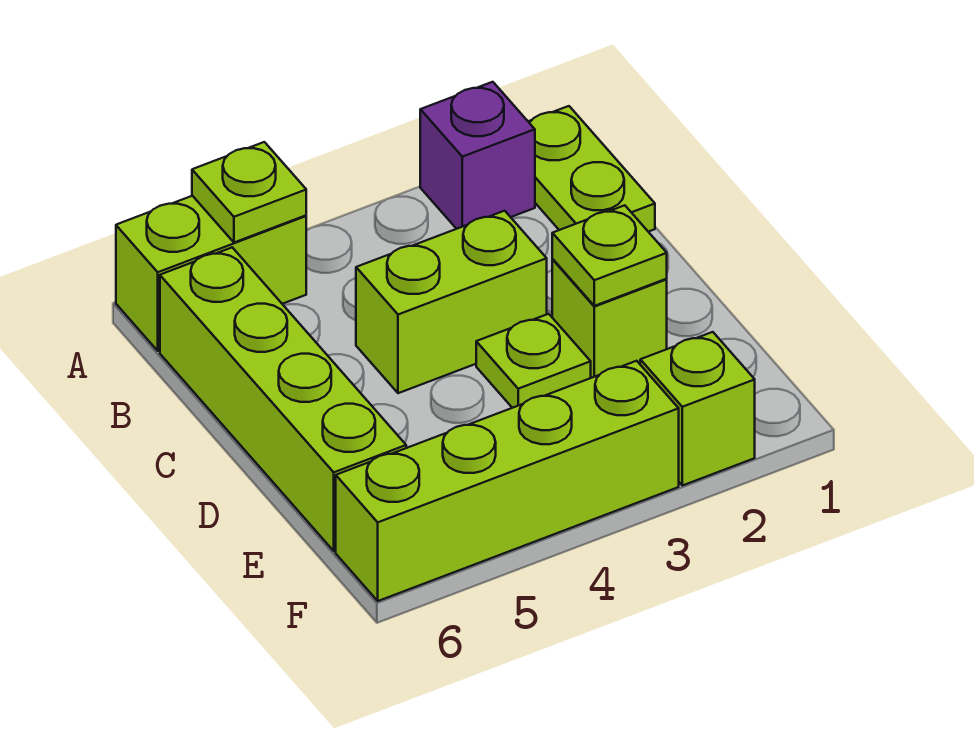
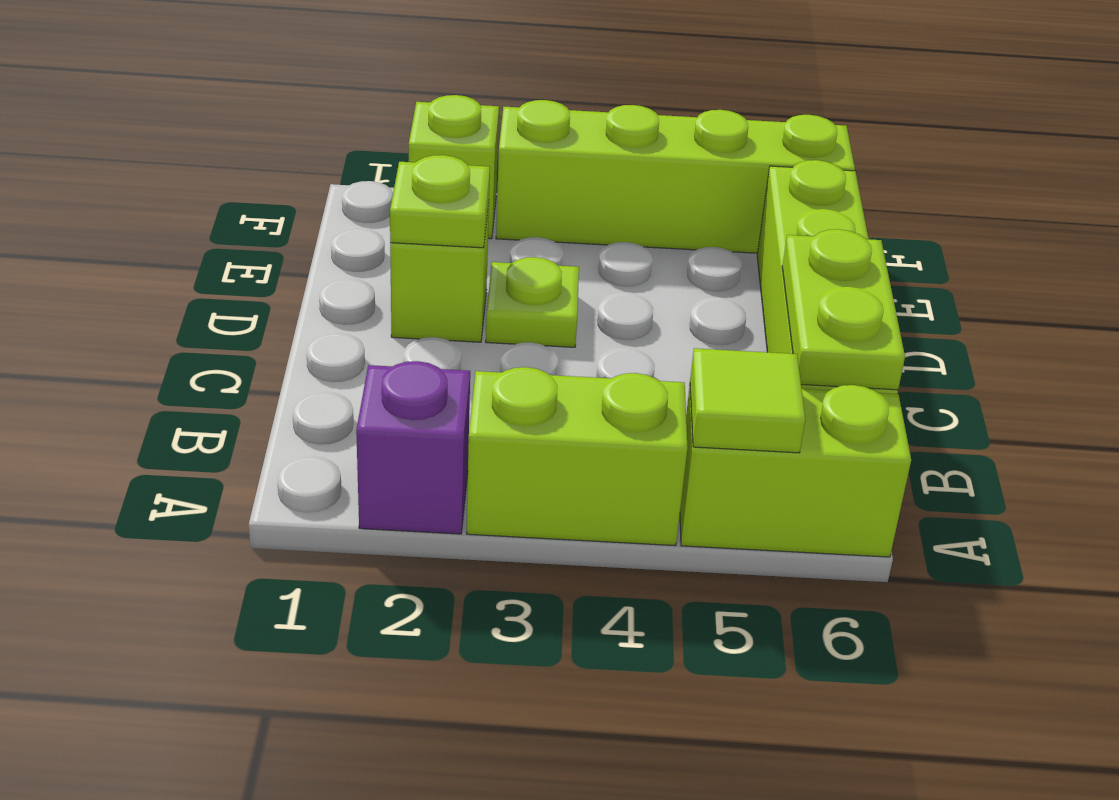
lime plate A1:B1 level 1 -> lime plate B6:C6 level 2
lime plate A5 level 2 -> lime tile A5 level 2
lime brick C3:C4 level 1 -> lime brick A3:A4 level 1

